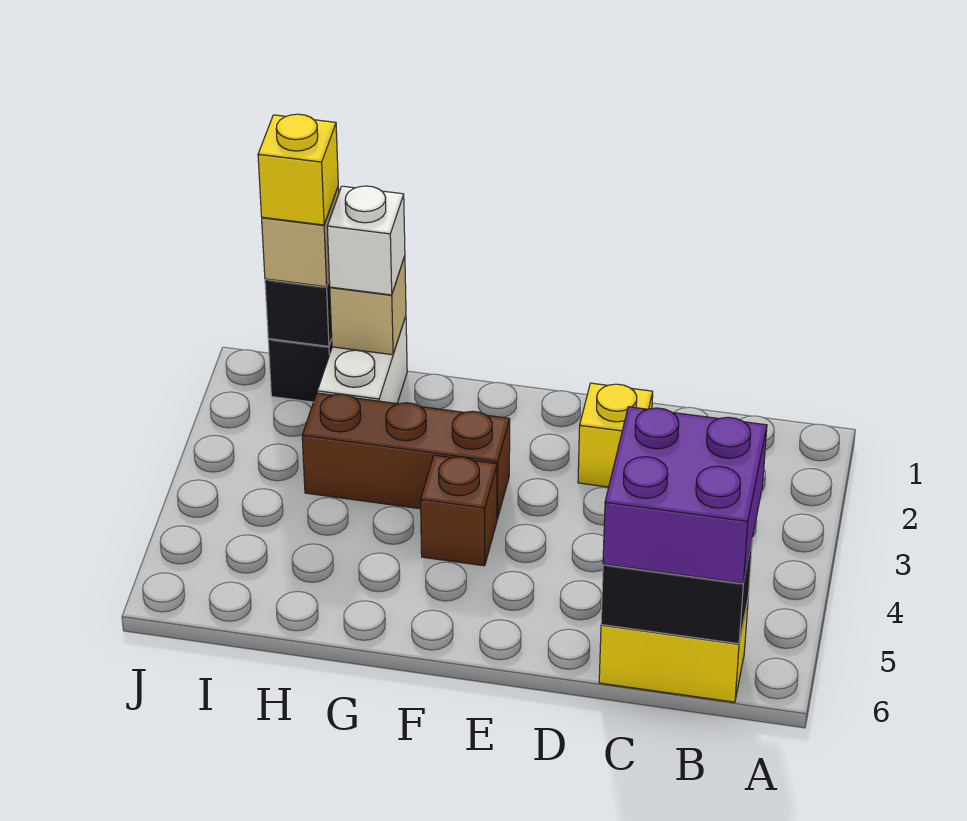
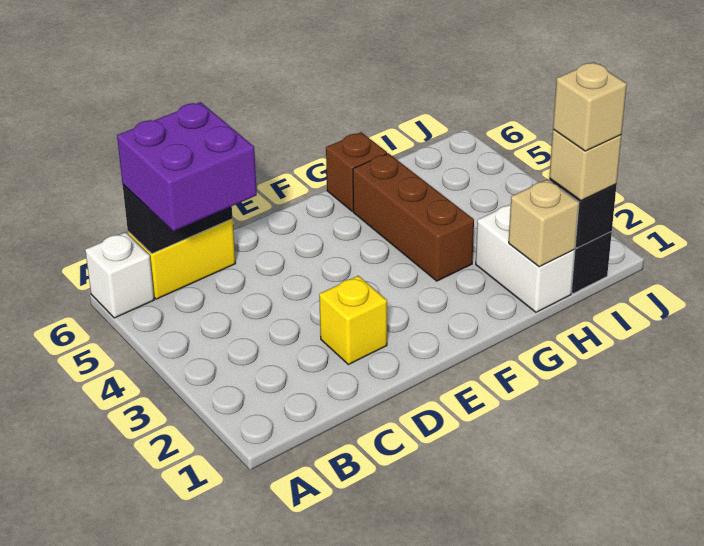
brown brick F3:H3 level 1 -> brown brick G3:G5 level 1
brown brick F4 level 1 -> brown brick G6 level 1
white brick H1 level 3 -> white brick A6 level 1
yellow brick I1 level 4 -> tan brick I1 level 4

